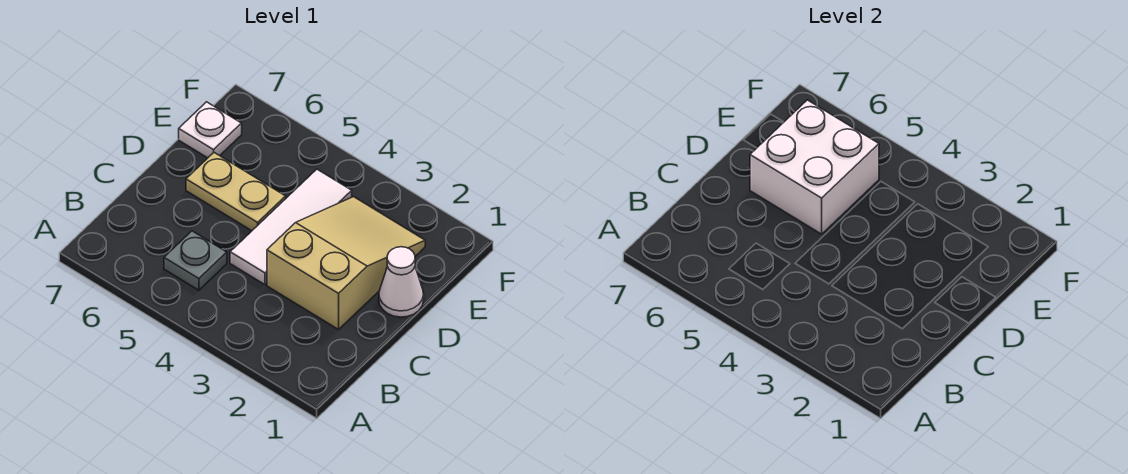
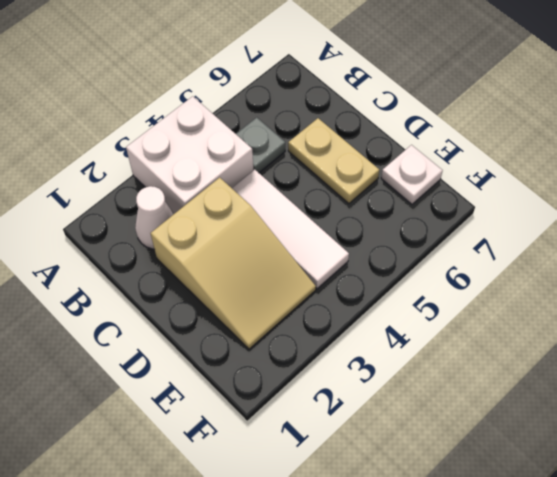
white cone D1 level 1 -> white cone B2 level 1
tan plate D5:D6 level 1 -> tan plate C6:D6 level 1
white brick D5:E6 level 2 -> white brick A3:B4 level 1

